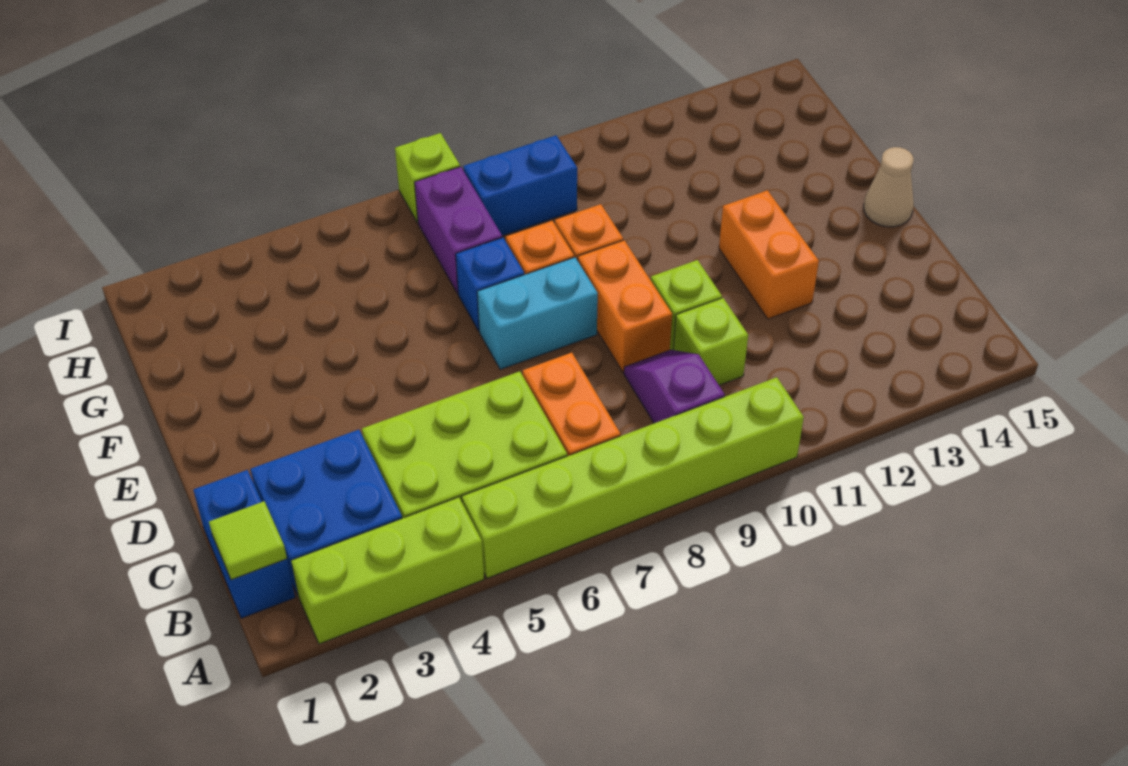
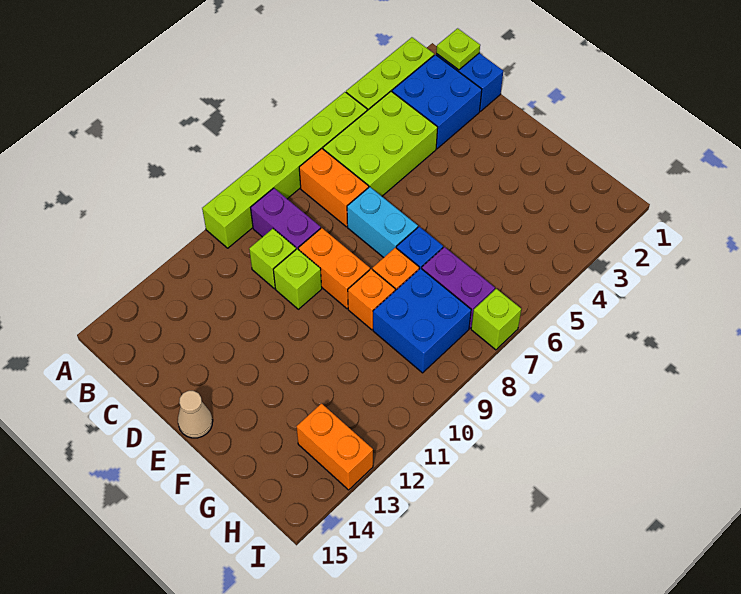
lime tile B1 level 2 -> lime plate B1 level 2
purple slope B9:C9 level 1 top B -> purple brick B9:C9 level 1
orange brick D12:E12 level 1 -> orange brick H13:I13 level 1
cyan brick E7:E8 level 1 -> cyan brick D7:E7 level 1
blue brick H8:H9 level 1 -> blue brick G8:H9 level 1

